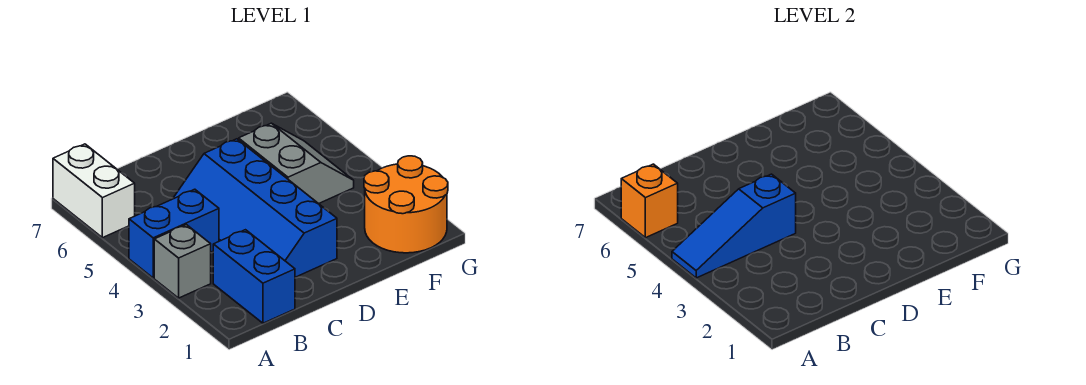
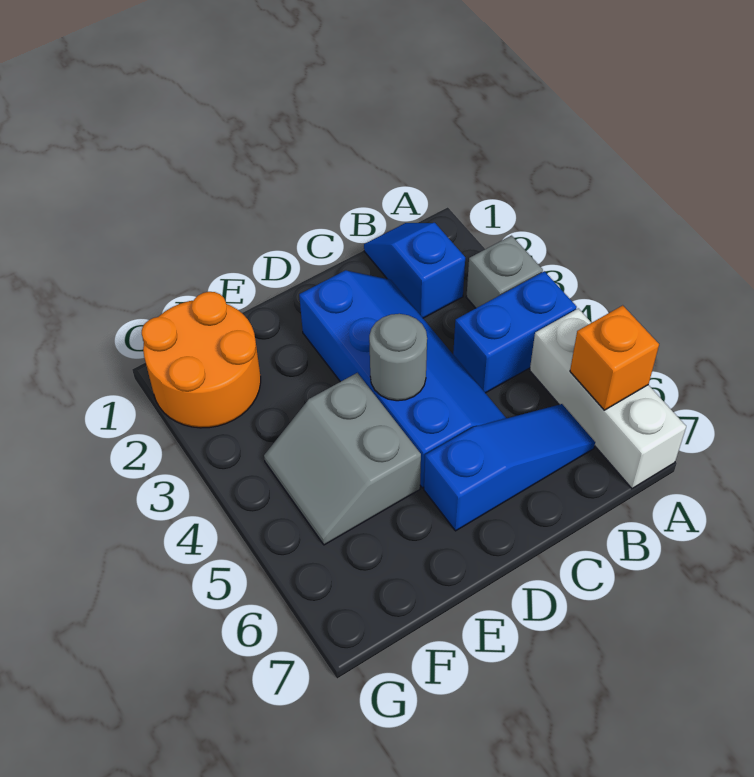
blue slope A4:C4 level 2 top C -> blue slope B6:D6 level 1 top D
white brick A6:A7 level 1 -> white brick A5:A7 level 1
blue brick B1:B2 level 1 -> blue slope B1:B2 level 1 top 2
none -> grey round brick D4 level 2

